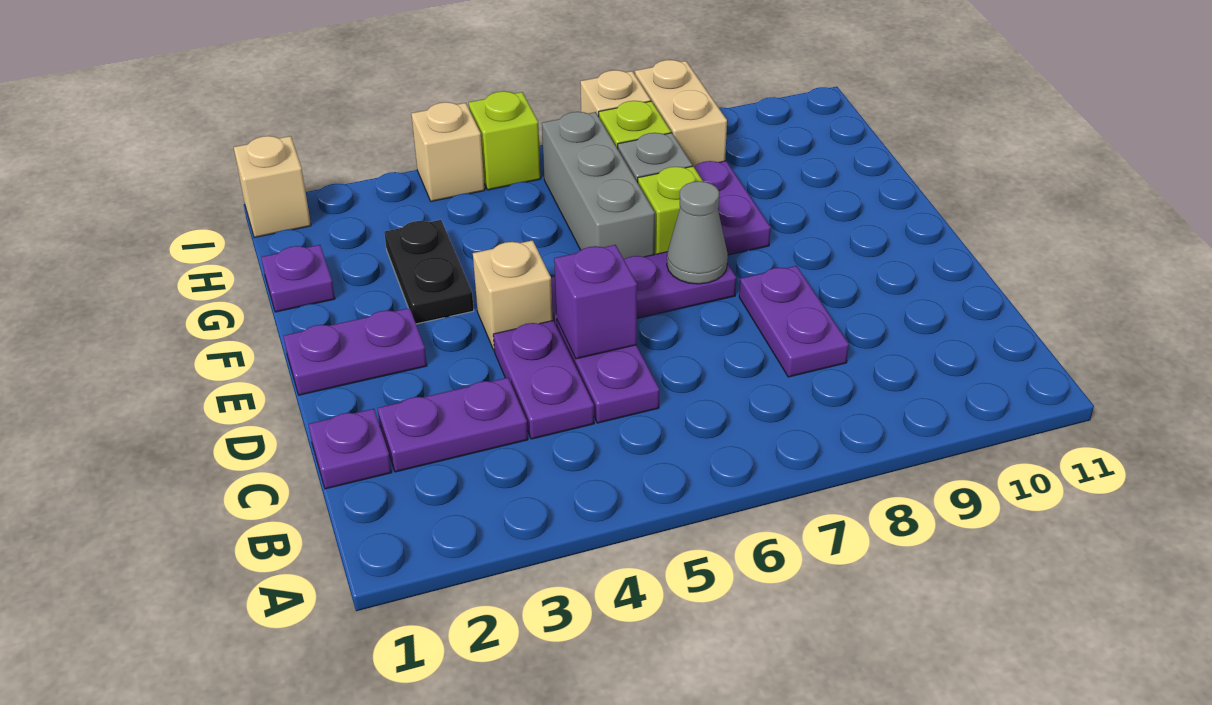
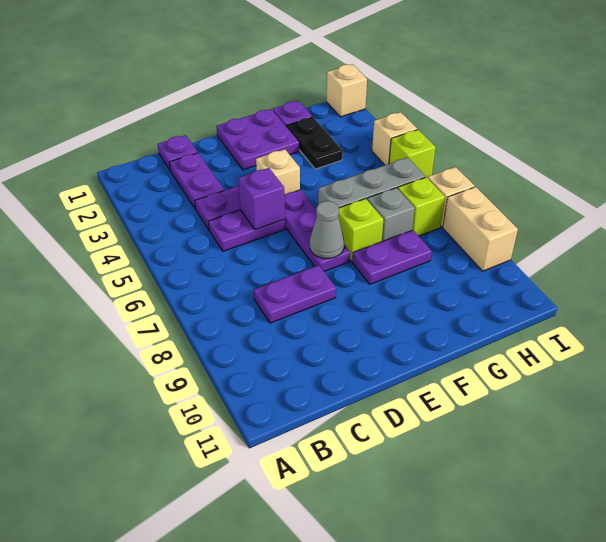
purple plate E1:E2 level 1 -> purple plate E1:F2 level 1
black plate F3:G3 level 1 -> black plate G2:G3 level 1
tan brick H8:I8 level 1 -> tan brick I8:I9 level 1

